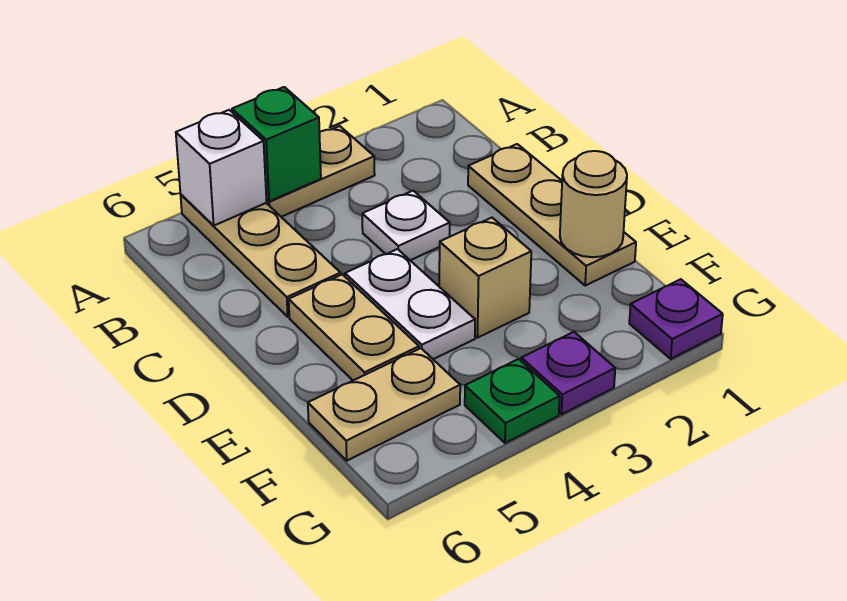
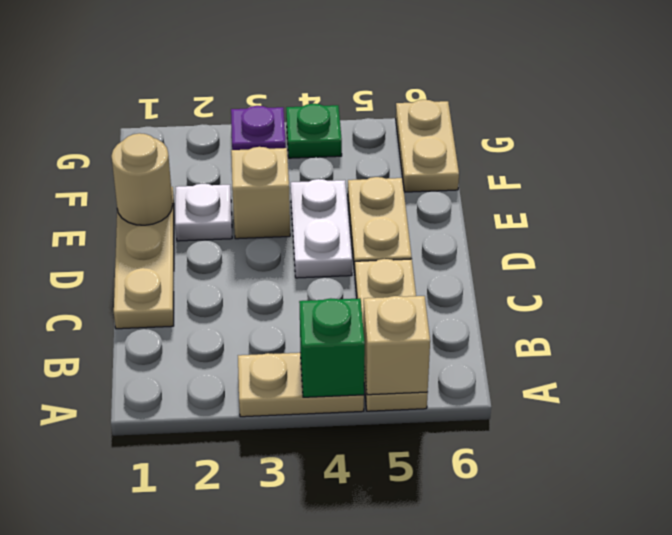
white brick A5 level 2 -> tan brick A5 level 2
white plate C3 level 1 -> white plate E2 level 1
tan plate F5:F6 level 1 -> tan plate F6:G6 level 1
purple plate G1 level 1 -> none

